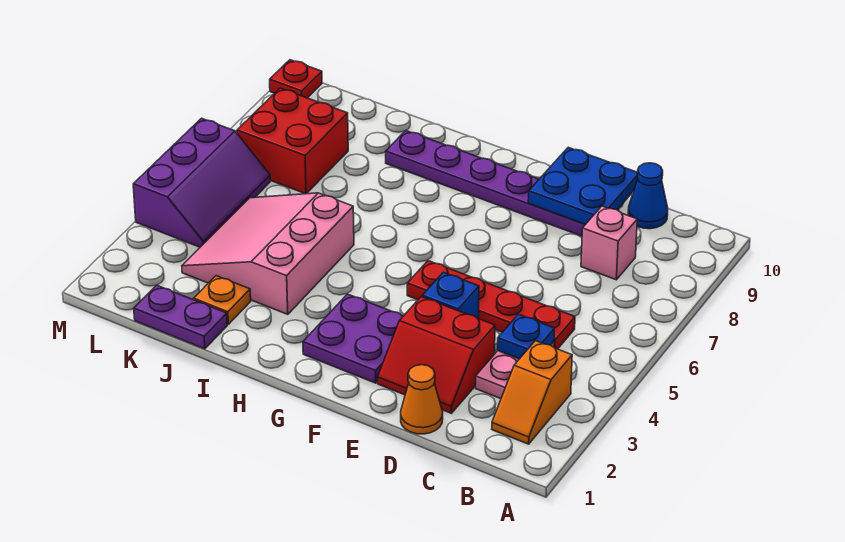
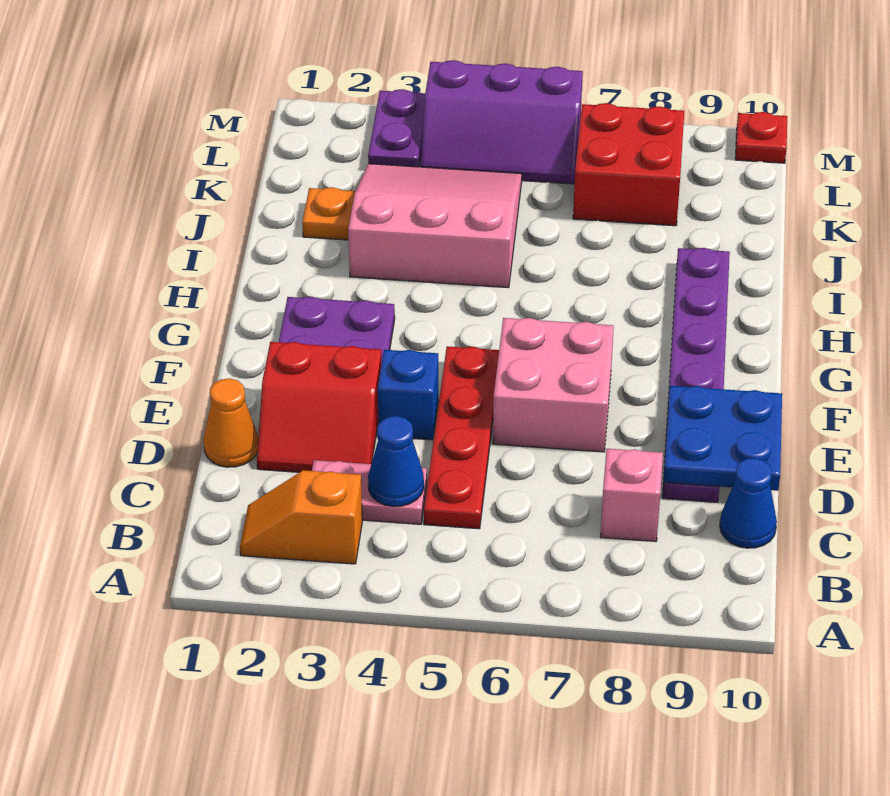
blue plate C4 level 2 -> blue cone C4 level 2
red slope D2:E3 level 1 top 3 -> red slope D2:E3 level 1 top E
none -> pink brick E6:F7 level 1
purple plate J1:K1 level 1 -> purple plate L3:M3 level 1

